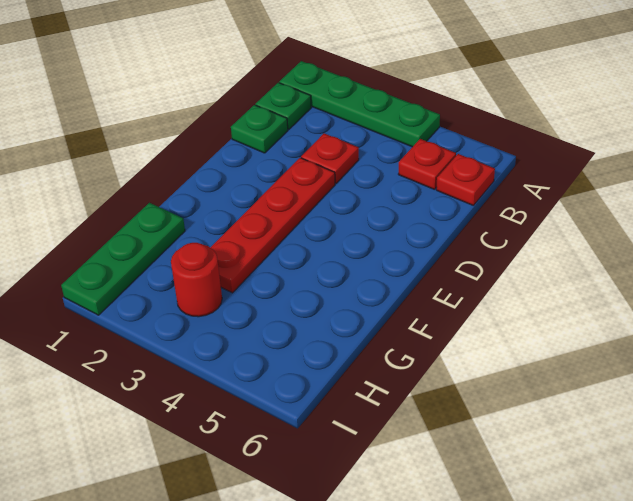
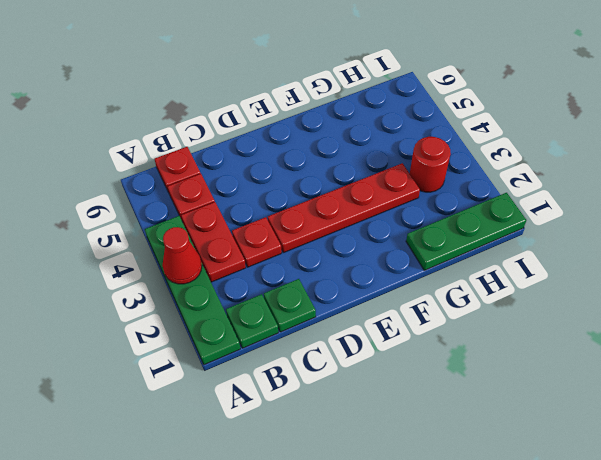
none -> red cone A3 level 2
none -> red plate B3:B4 level 1

